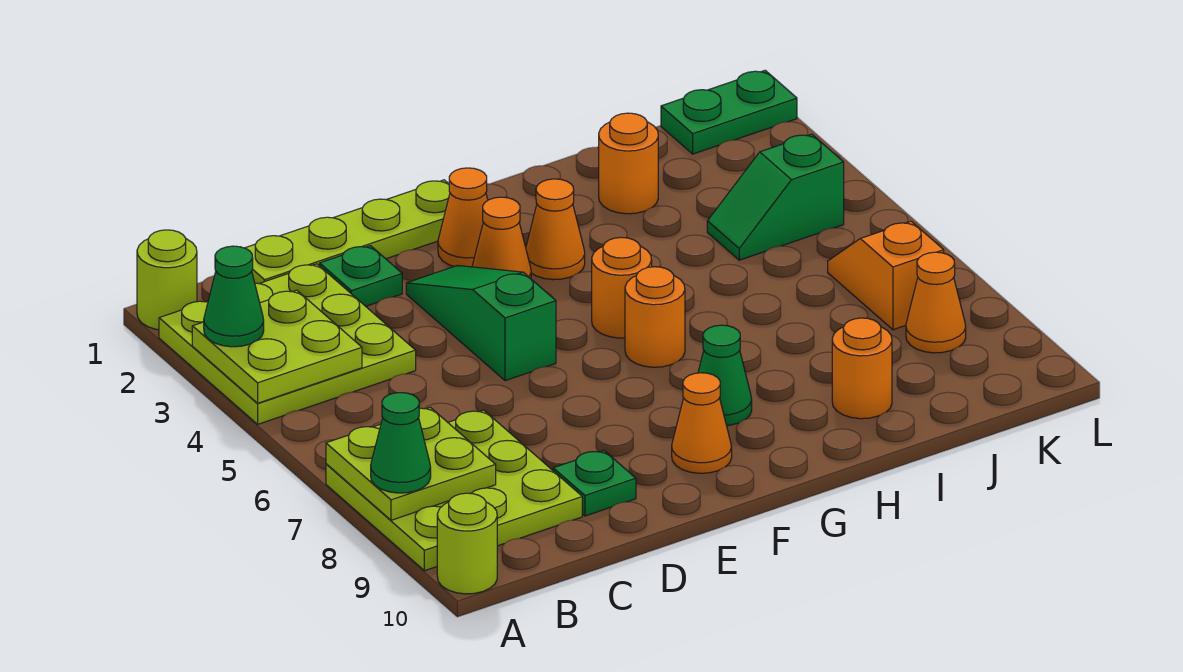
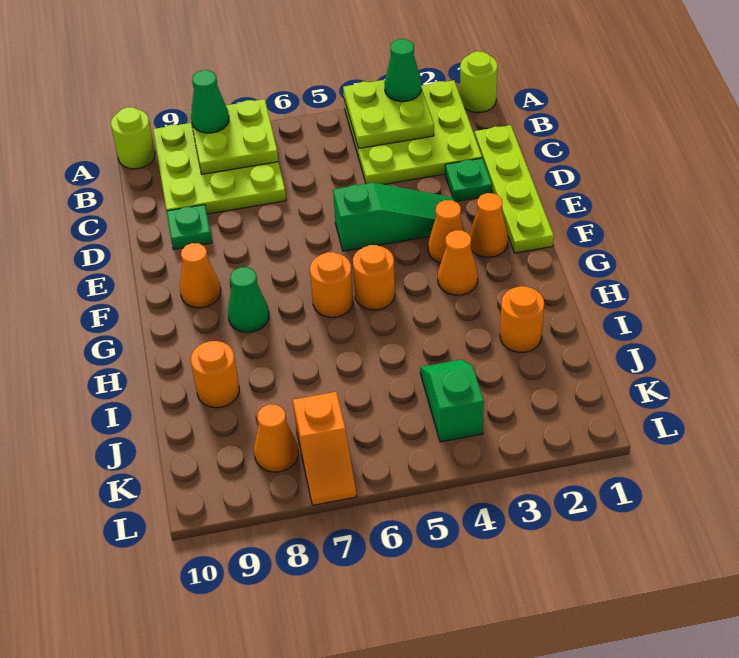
green plate K1:L1 level 1 -> none
orange slope K6:K7 level 1 top 7 -> orange slope K7:L7 level 1 top K

